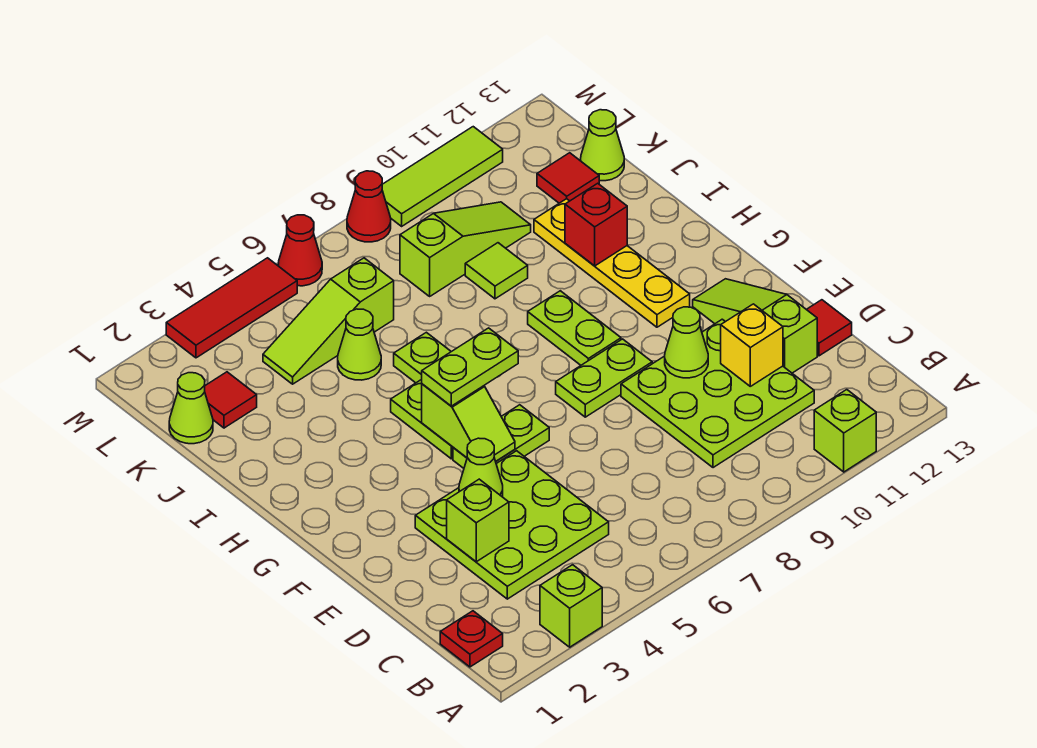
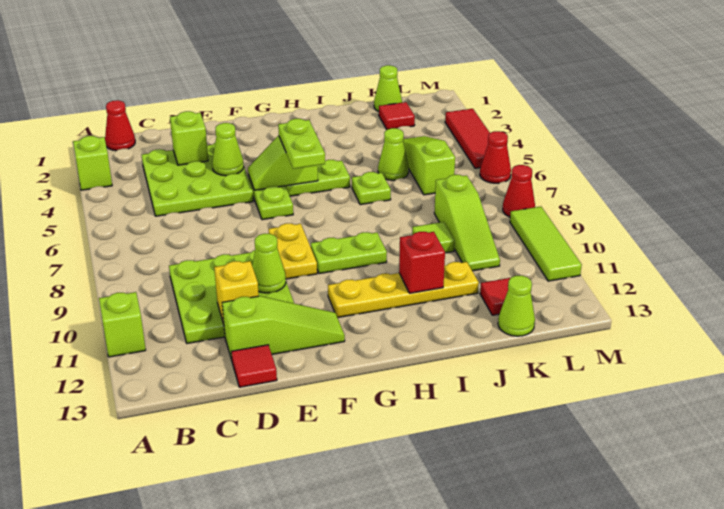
red plate B1 level 1 -> red cone B1 level 1
lime plate F8:F9 level 1 -> yellow plate F8:F9 level 1

